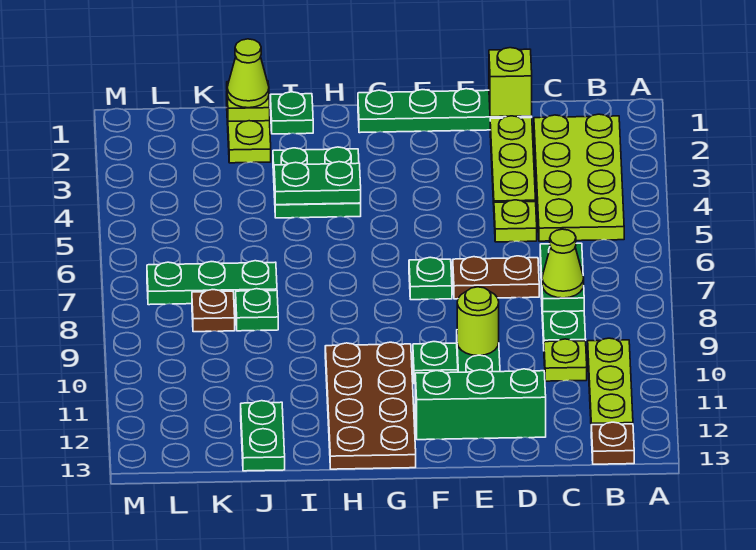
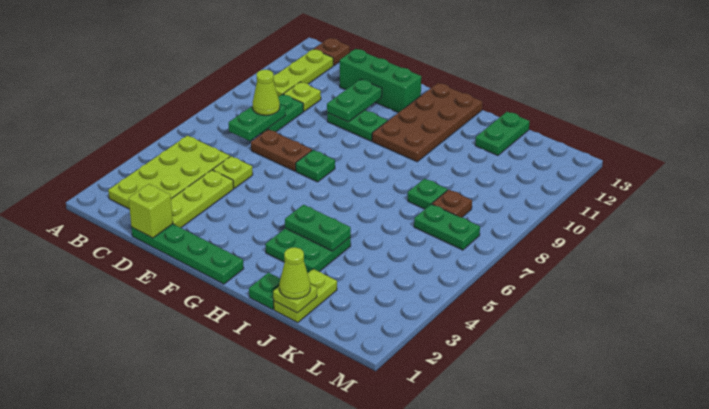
lime round brick E10 level 3 -> none
green plate J7:L7 level 1 -> green plate K7:L7 level 1

